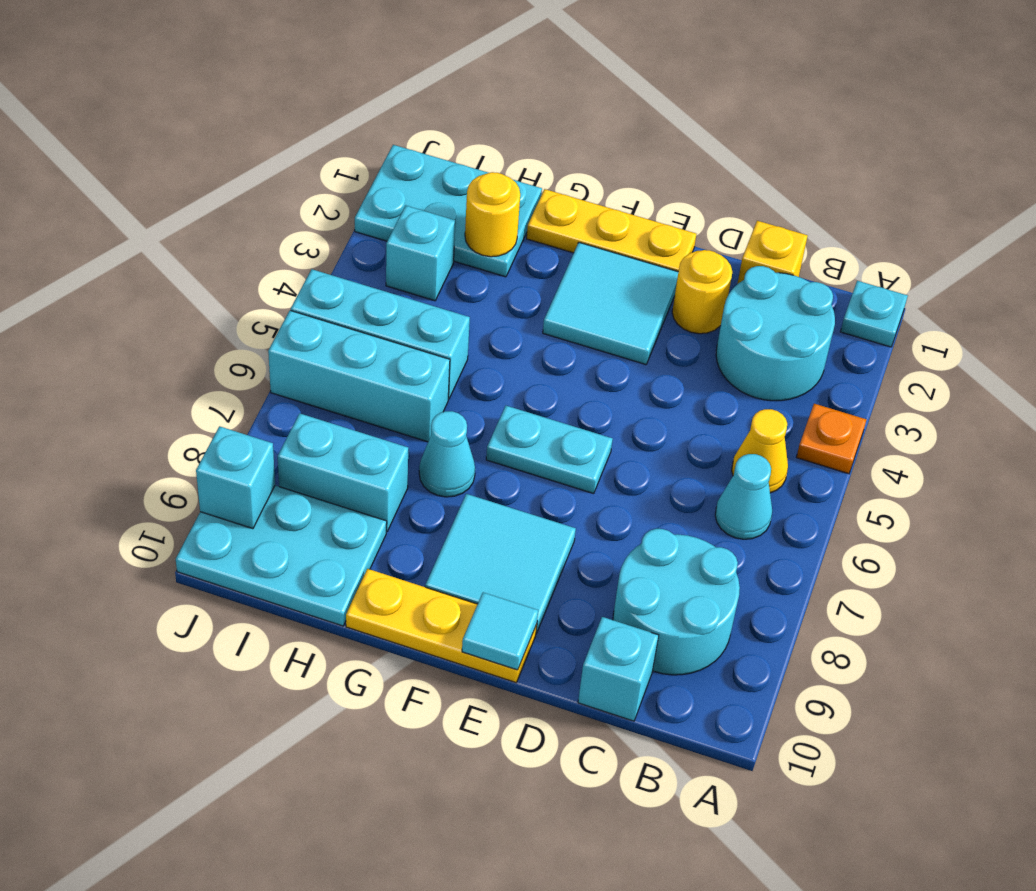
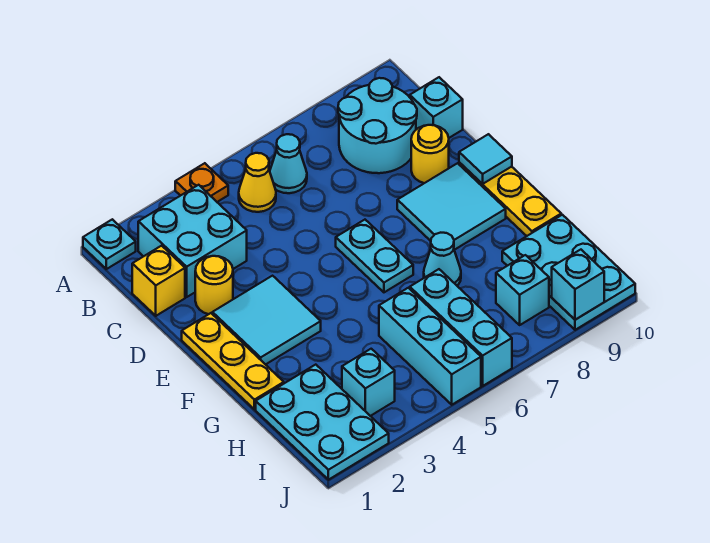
cyan round brick B2:C3 level 1 -> cyan brick B2:C3 level 1
yellow round brick H2 level 2 -> yellow round brick D9 level 1
cyan brick H8:I8 level 1 -> cyan brick I8 level 1

